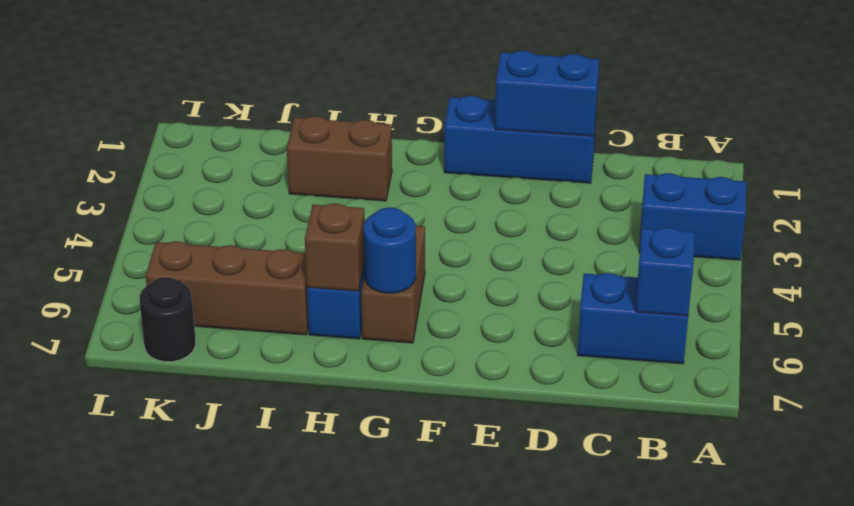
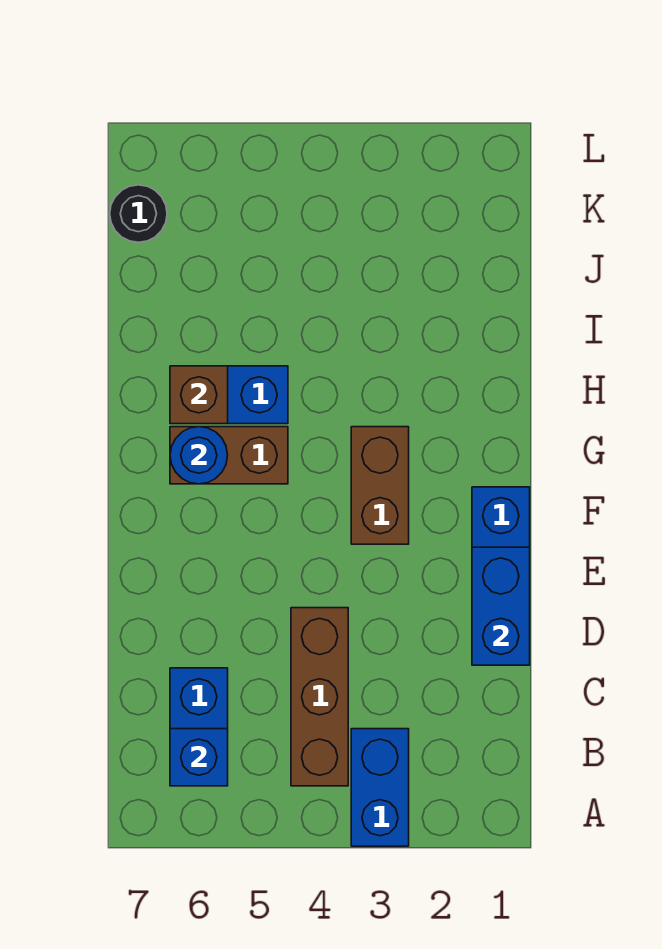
brown brick H2:I2 level 1 -> brown brick F3:G3 level 1
brown brick I6:K6 level 1 -> brown brick B4:D4 level 1

